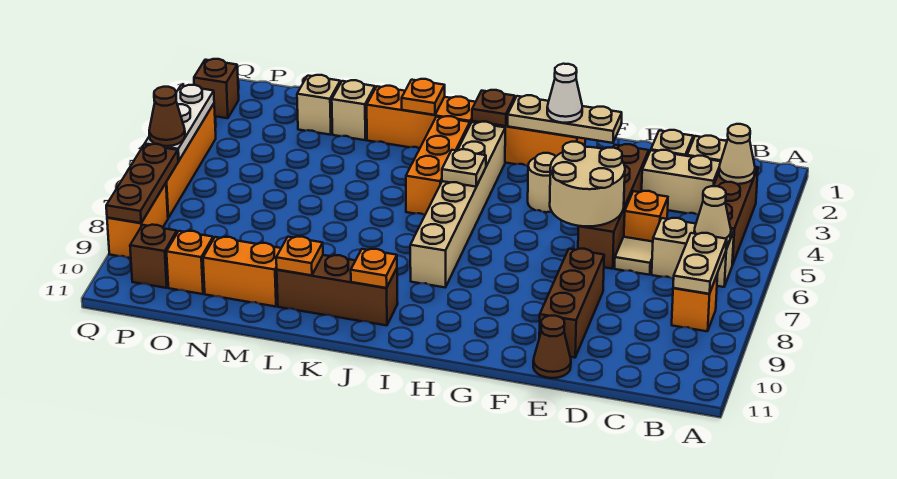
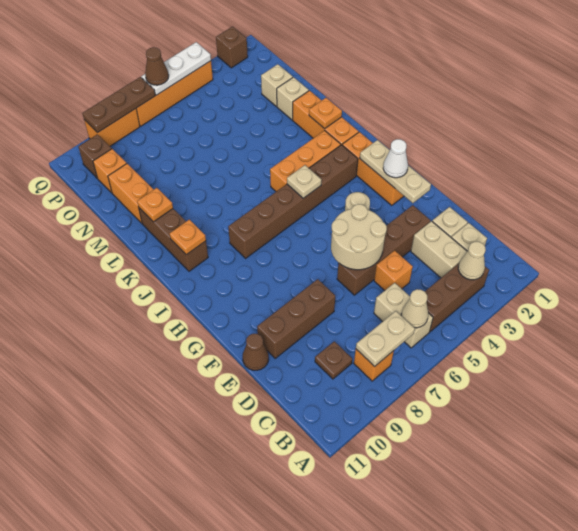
tan tile D6 level 1 -> none
brown plate I2 level 2 -> brown plate C9 level 1
tan brick I3:I8 level 1 -> brown brick I3:I8 level 1

